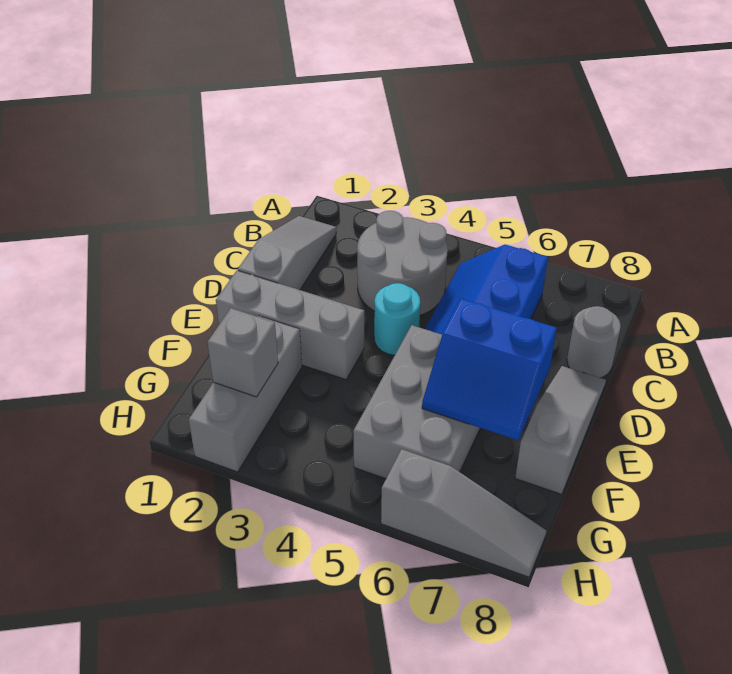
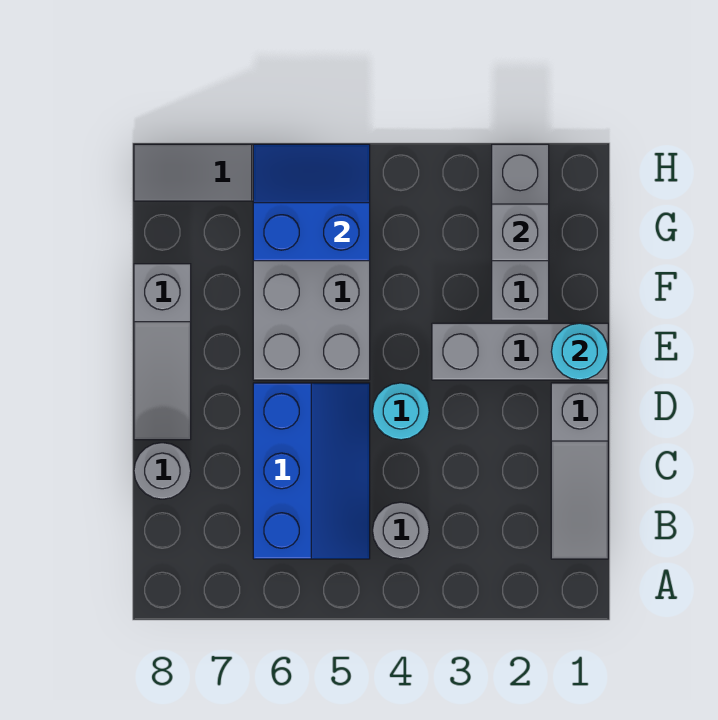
grey round brick B3:C4 level 1 -> grey round brick B4 level 1
none -> cyan round brick E1 level 2
blue slope E6:F7 level 2 top E -> blue slope G5:H6 level 2 top G

